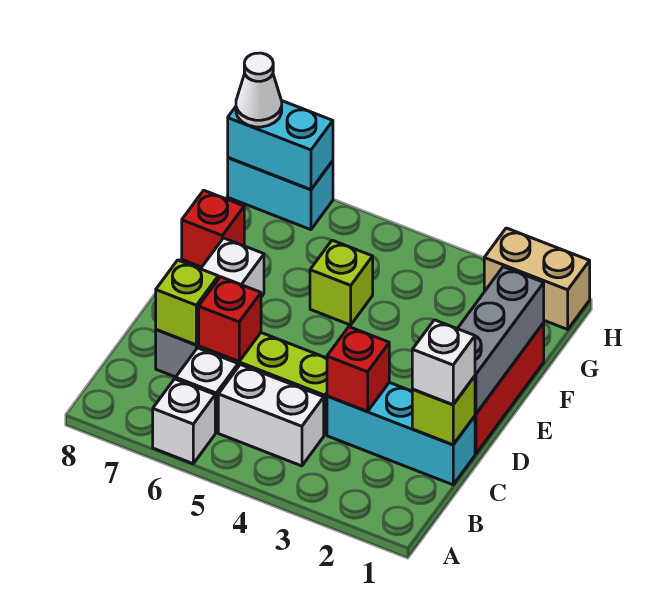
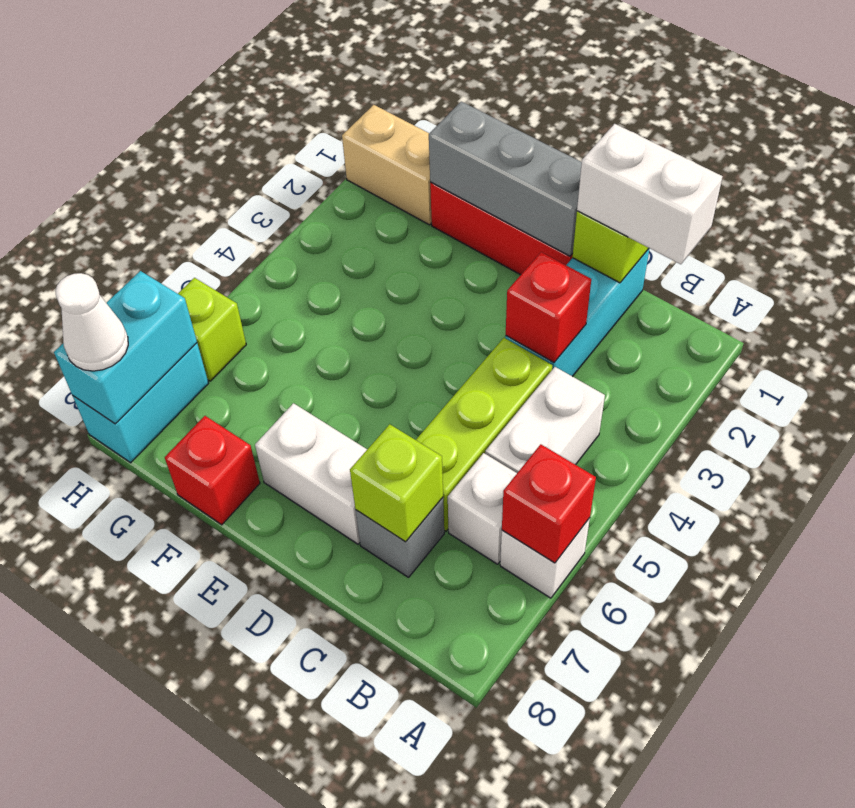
white brick C1 level 3 -> white brick B1:C1 level 3
red brick C6 level 2 -> red brick A6 level 2
lime brick F5 level 1 -> lime brick H6 level 1
tan brick H1:H2 level 1 -> tan brick G1:H1 level 1

